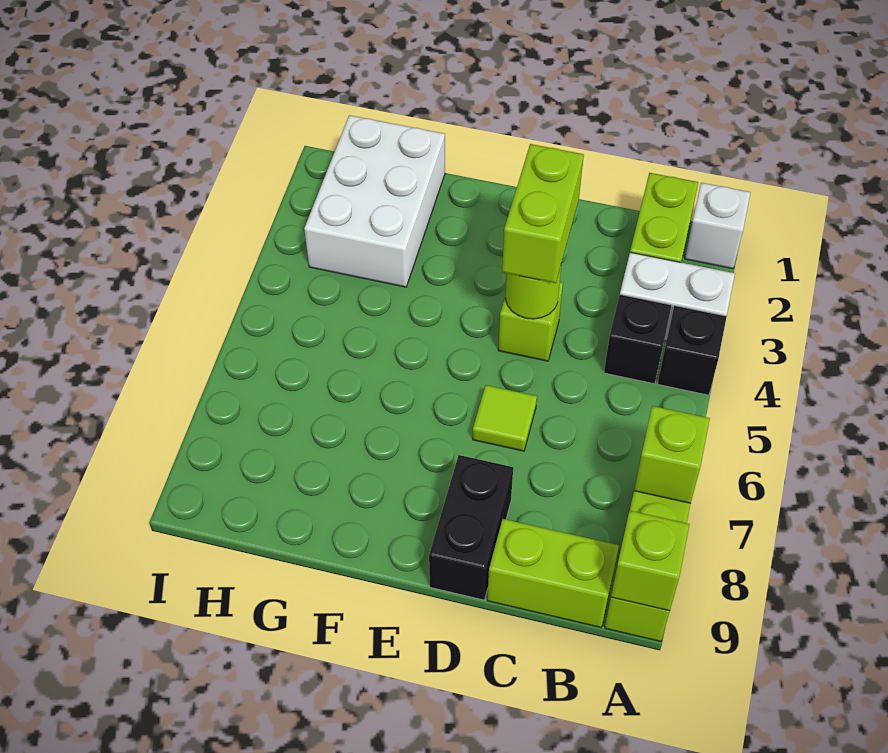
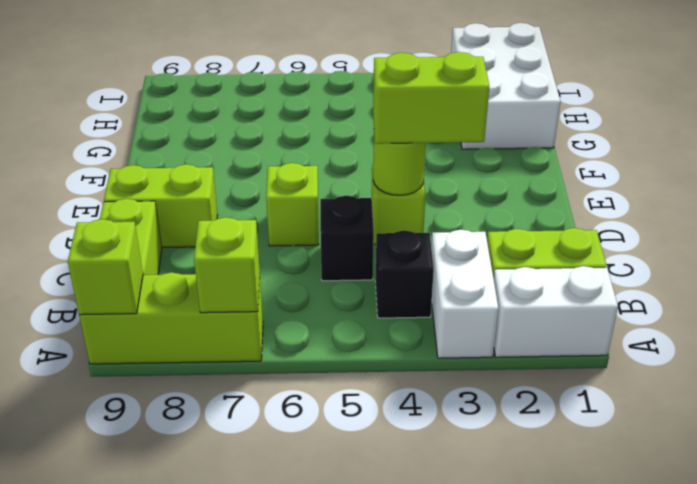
white brick A1 level 1 -> white brick A1:A2 level 1
black brick A4 level 1 -> black brick C5 level 1
lime tile D6 level 1 -> lime brick D6 level 1
black brick D8:D9 level 1 -> lime brick D8:D9 level 1
white brick G1:H3 level 1 -> white brick G1:I2 level 1

